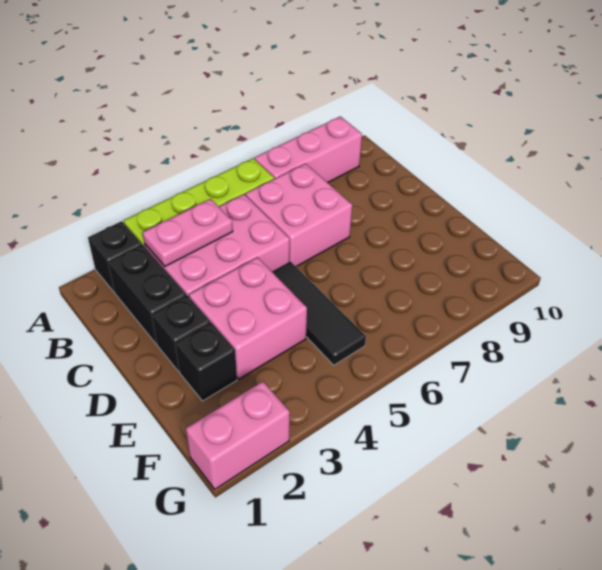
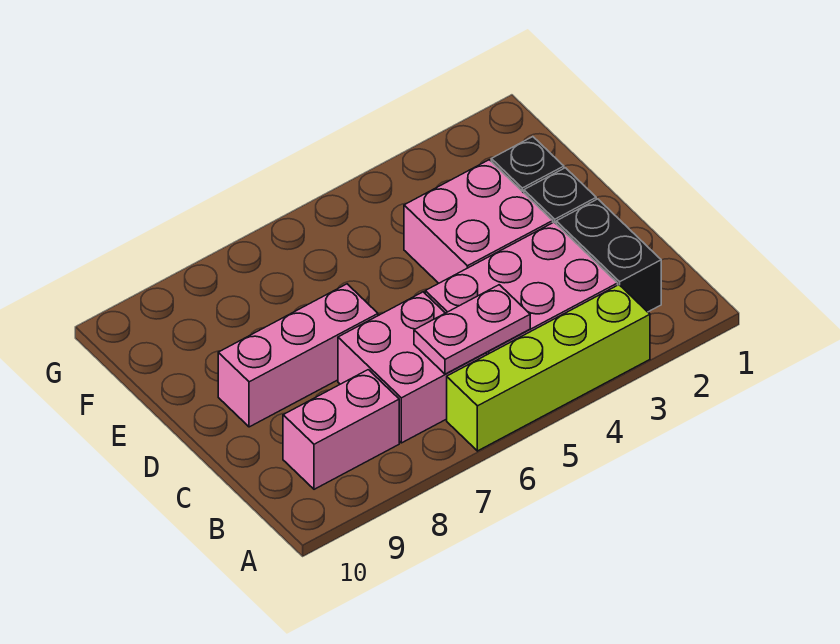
black brick A2 level 1 -> none
pink brick A7:A9 level 1 -> pink brick D7:D9 level 1
pink plate B3:B4 level 2 -> pink plate B5:B6 level 2
black tile D5:F5 level 1 -> none
pink brick G1:G2 level 1 -> pink brick B8:B9 level 1

